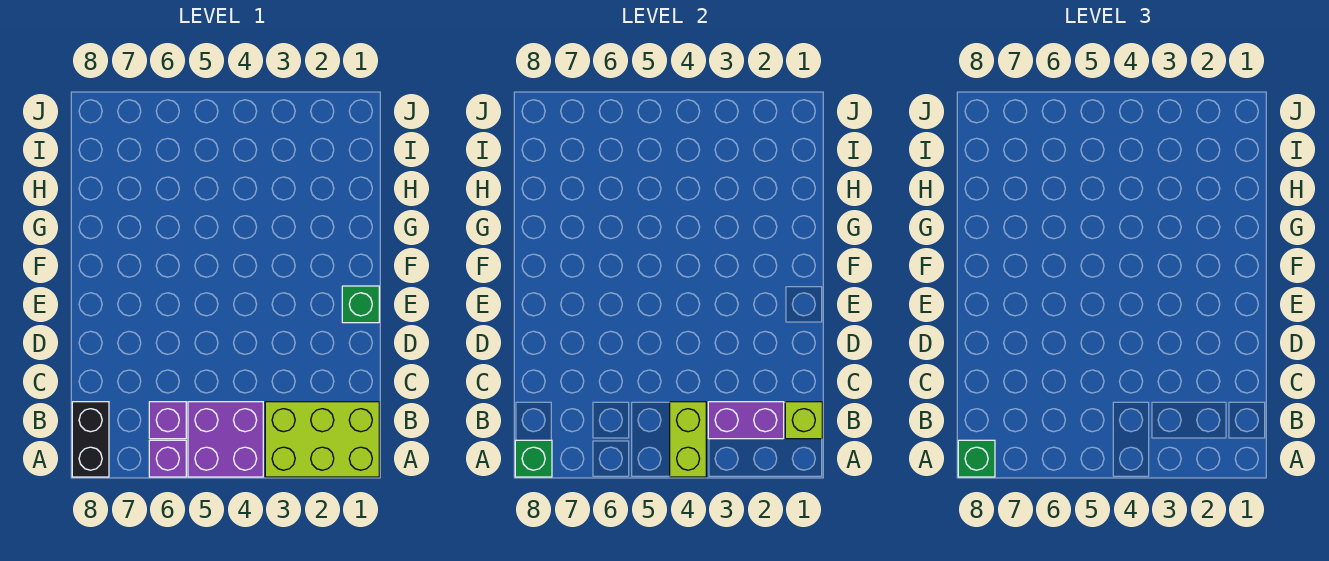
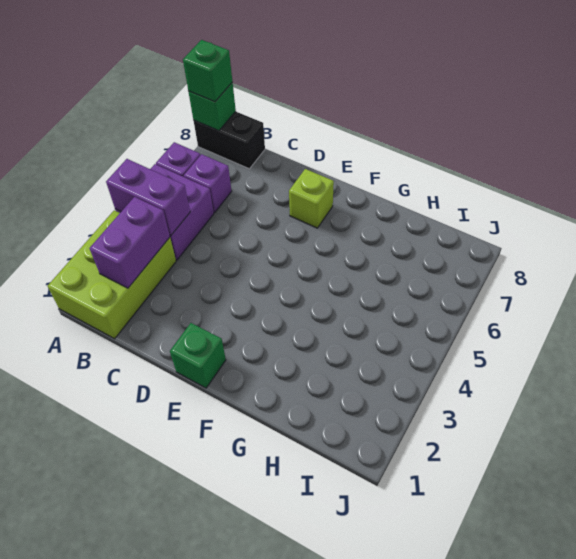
lime brick A4:B4 level 2 -> purple brick A4:B4 level 2
lime brick B1 level 2 -> lime brick E7 level 1

